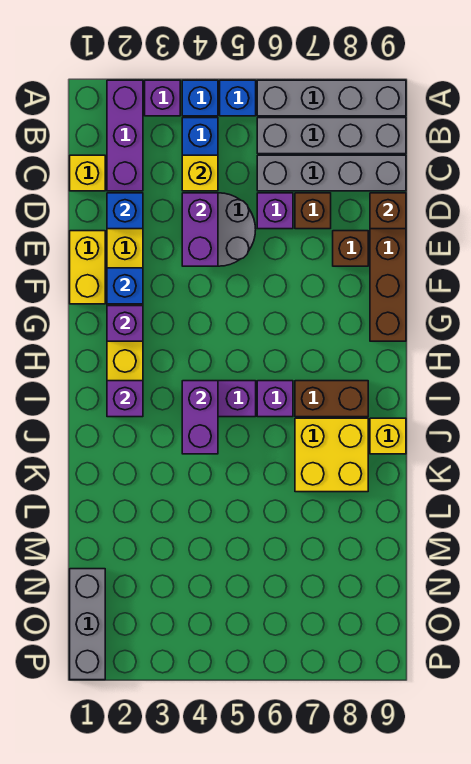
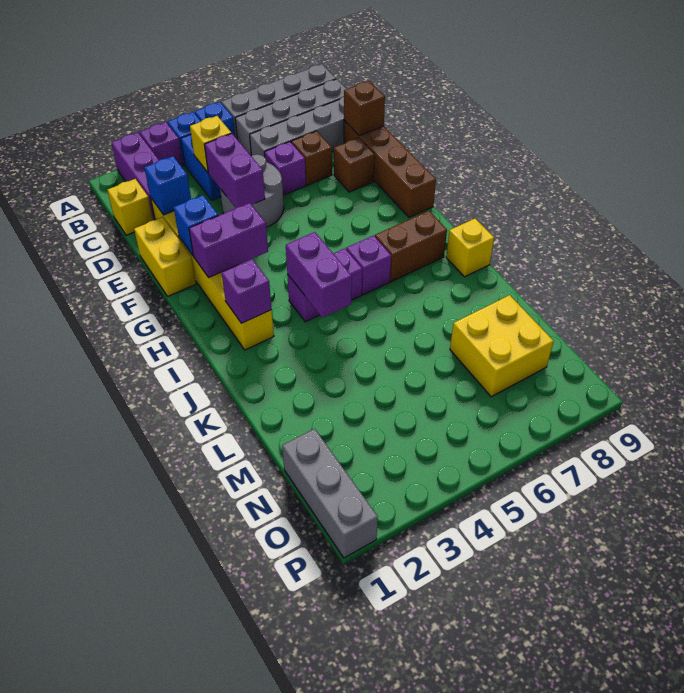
purple brick G2 level 2 -> purple brick G2:G3 level 2
yellow brick J7:K8 level 1 -> yellow brick M7:N8 level 1

